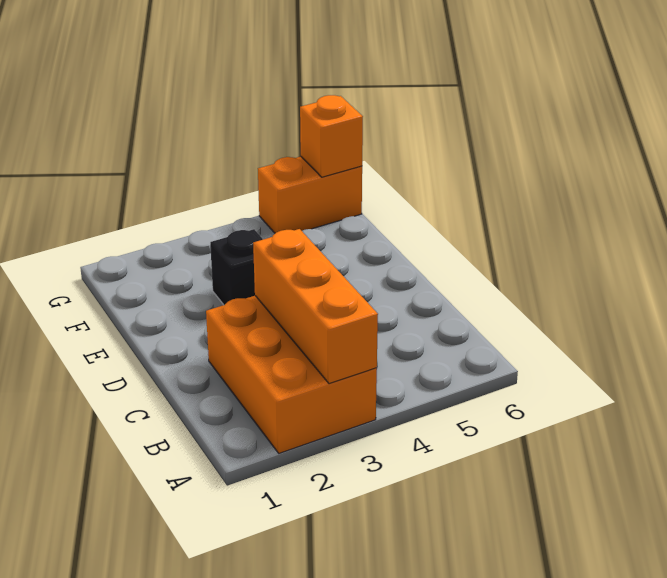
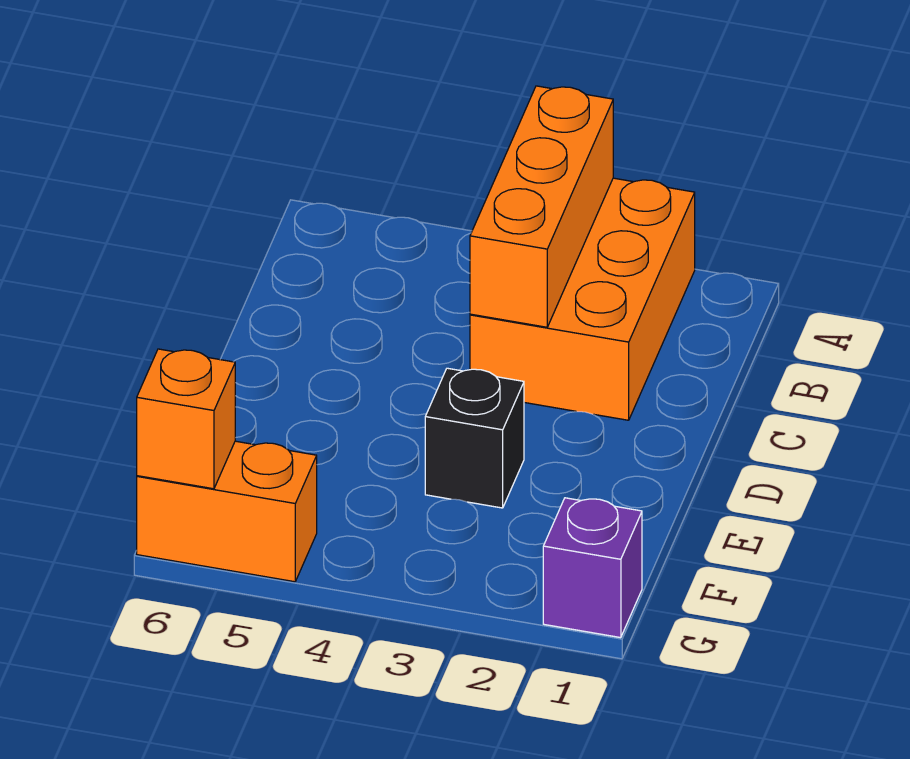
none -> purple brick G1 level 1

